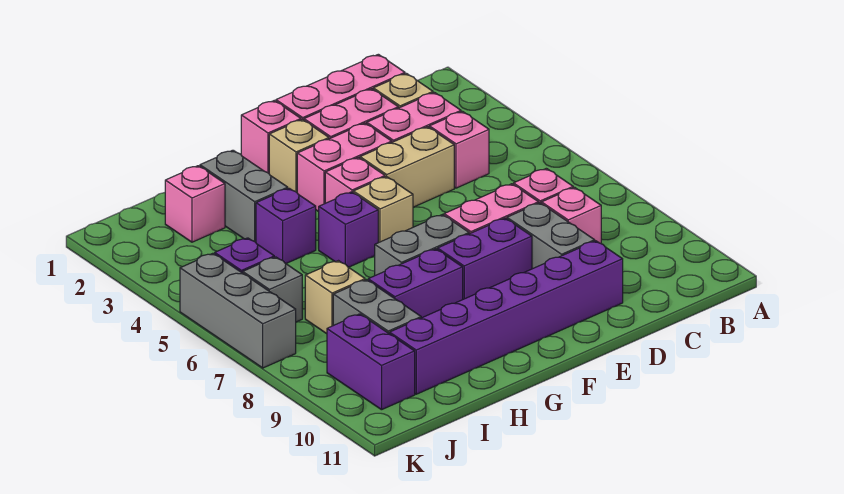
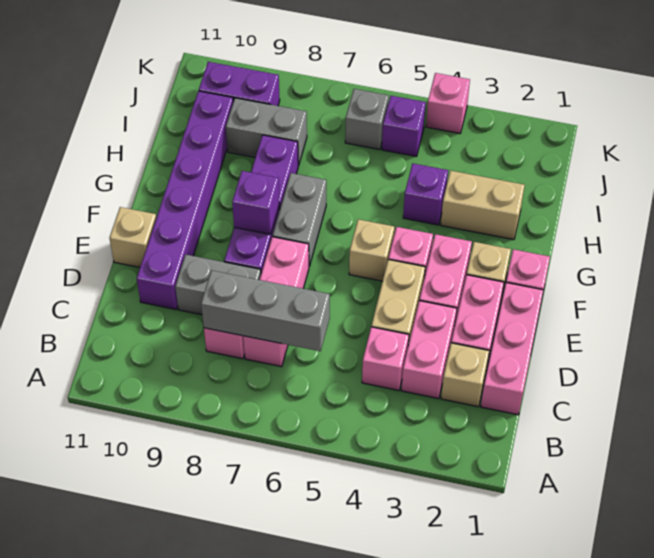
purple brick G5 level 1 -> purple brick F8 level 2
grey brick H2:H3 level 1 -> tan brick H2:H3 level 1
pink brick I2 level 1 -> pink brick K4 level 1
tan brick I7 level 1 -> tan brick E11 level 1
grey brick K5:K7 level 1 -> grey brick C6:C8 level 2

